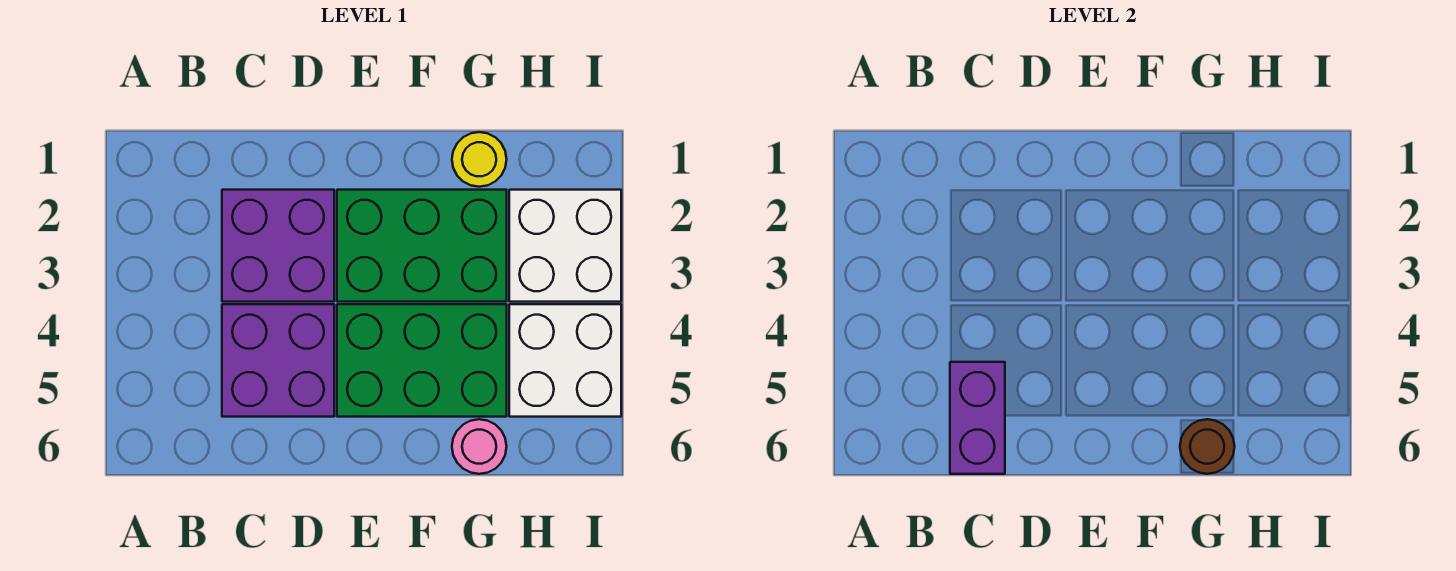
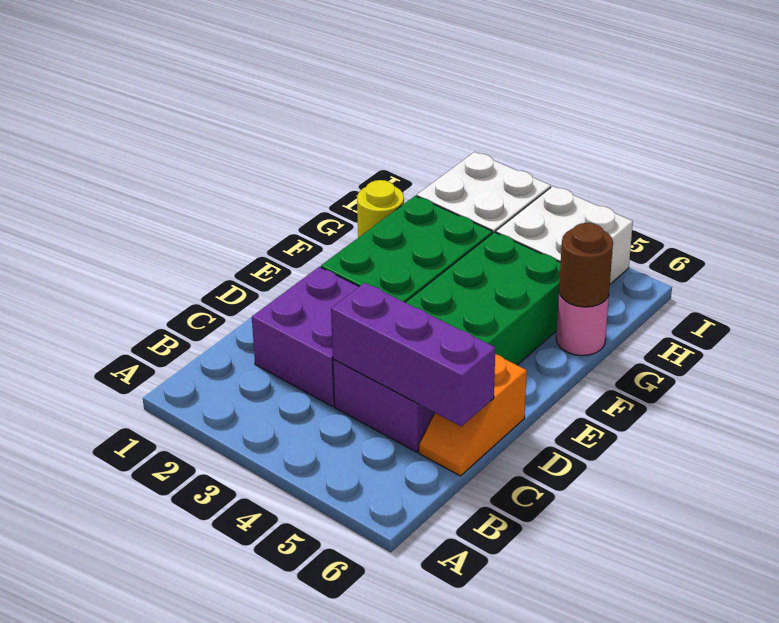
purple brick C5:C6 level 2 -> purple brick C4:C6 level 2
none -> orange slope C6:D6 level 1 top D

